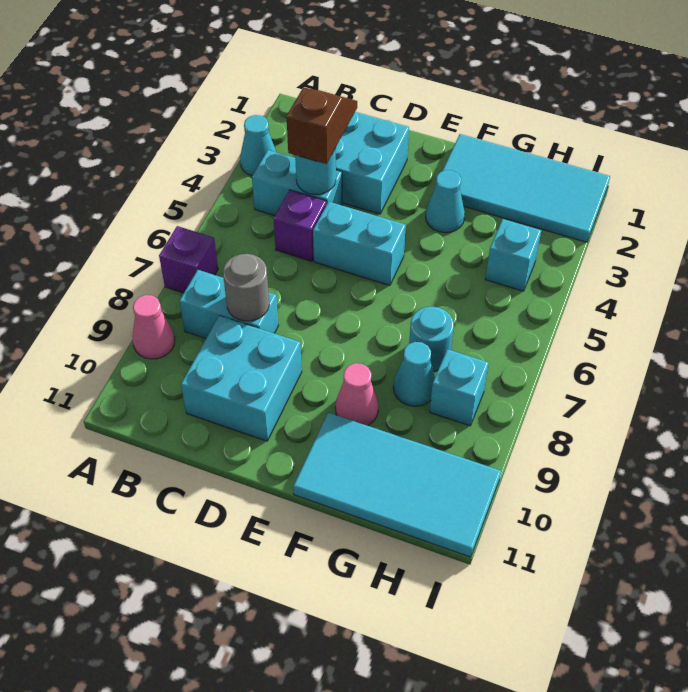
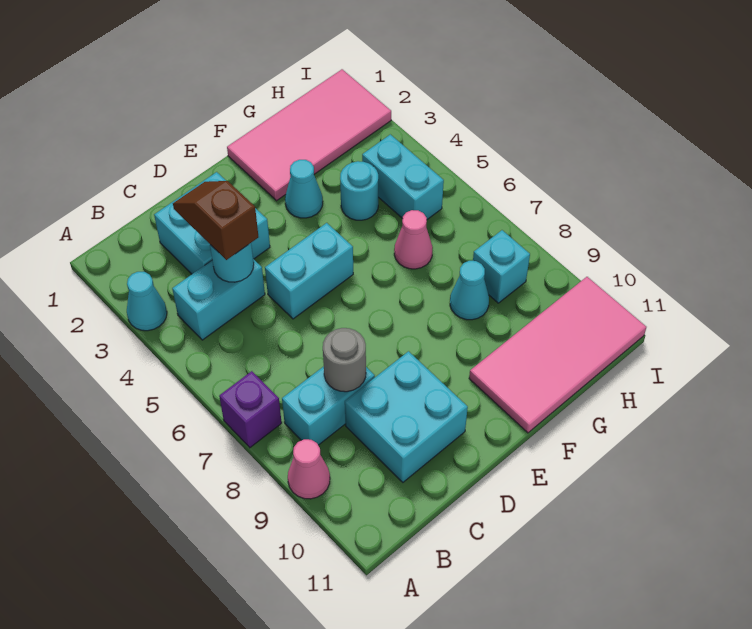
purple brick C5 level 1 -> none
cyan tile F1:I2 level 1 -> pink tile F1:I2 level 1
pink cone F9 level 1 -> pink cone G6 level 1
cyan tile F10:I11 level 1 -> pink tile F10:I11 level 1
cyan round brick G7 level 1 -> cyan round brick G4 level 1
cyan brick H4 level 1 -> cyan brick H4:H5 level 1

